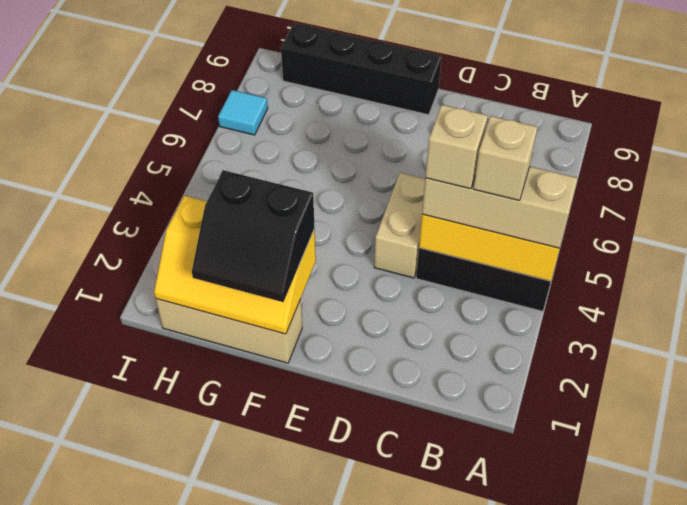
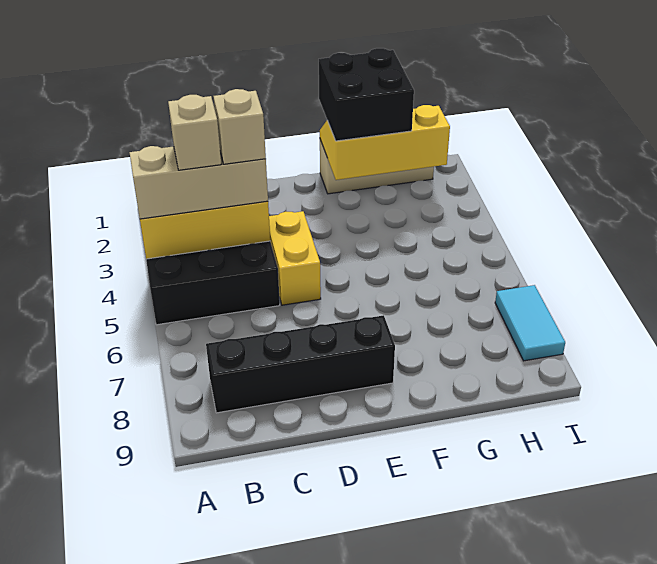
tan brick D4:D5 level 1 -> yellow brick D4:D5 level 1
black brick E9:H9 level 1 -> black brick B8:E8 level 1
black slope F1:G2 level 3 top 2 -> black brick F1:G2 level 3
cyan tile I7 level 1 -> cyan tile I7:I8 level 1

